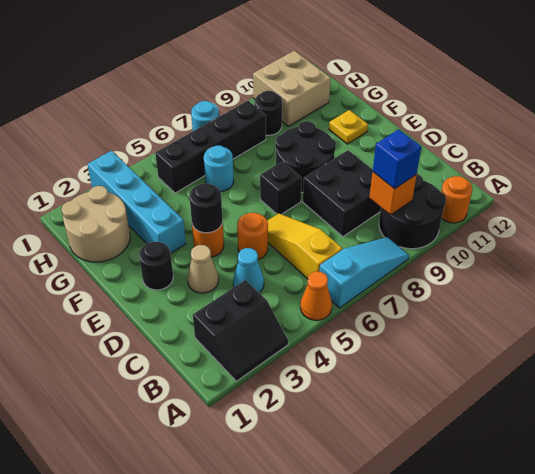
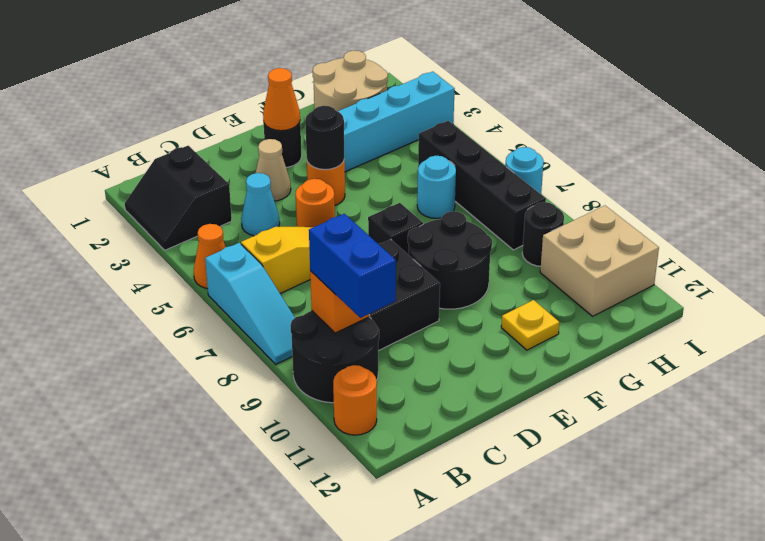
blue brick B9 level 3 -> blue brick B9:B10 level 3
none -> orange cone E2 level 2

